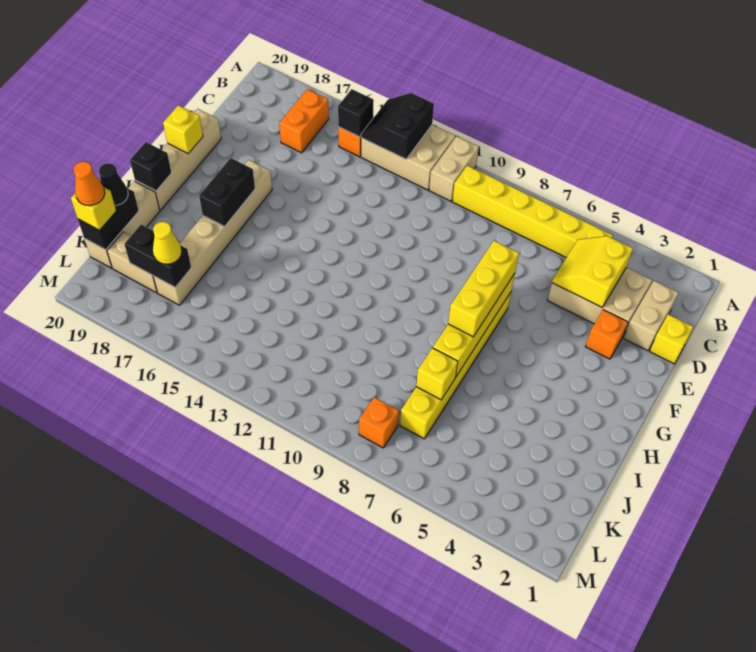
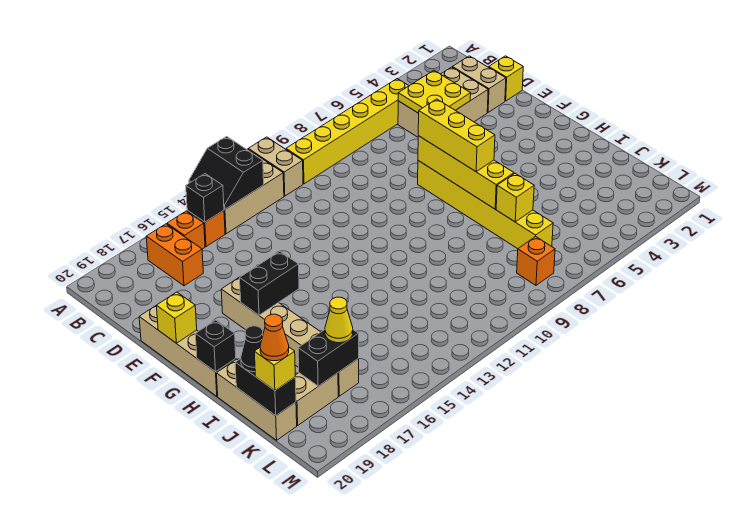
yellow slope C4:D5 level 2 top 4 -> yellow plate C4:D5 level 2
orange brick E3 level 1 -> orange brick B16 level 1
black brick G17:H17 level 2 -> black brick G16:G17 level 2

